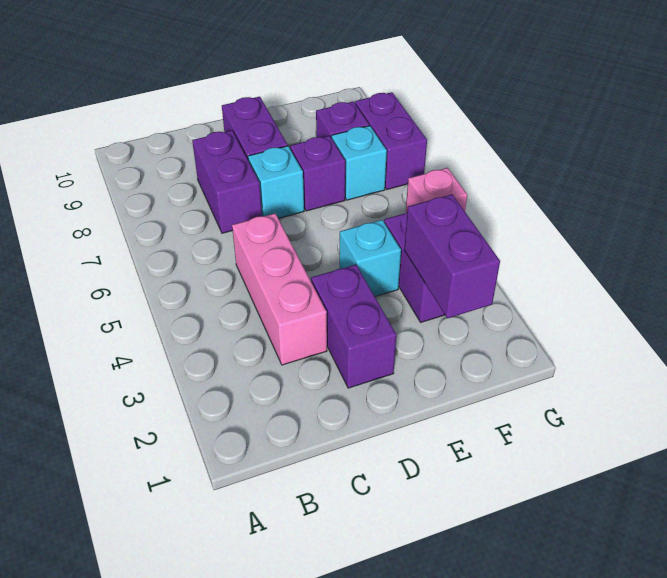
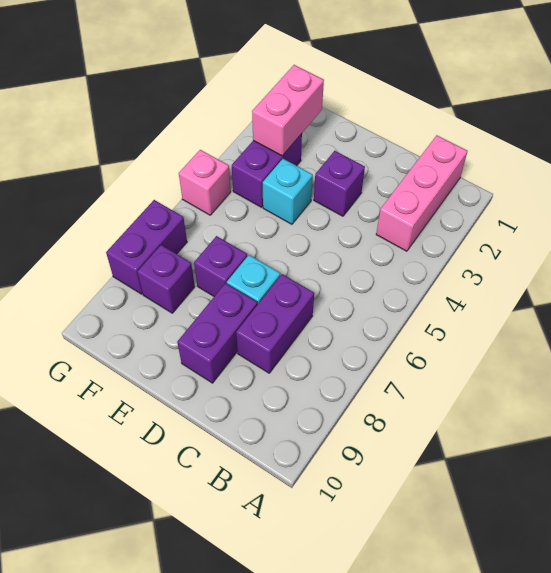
pink brick C3:C5 level 1 -> pink brick B1:B3 level 1
purple brick D2:D3 level 1 -> purple brick D3 level 1
purple brick F2:F3 level 2 -> pink brick F2:F3 level 2
cyan brick F7 level 1 -> none

